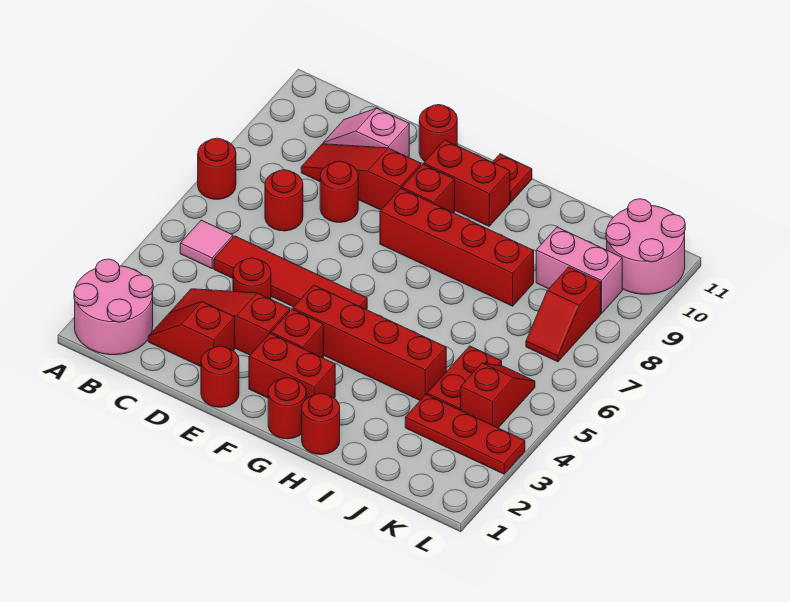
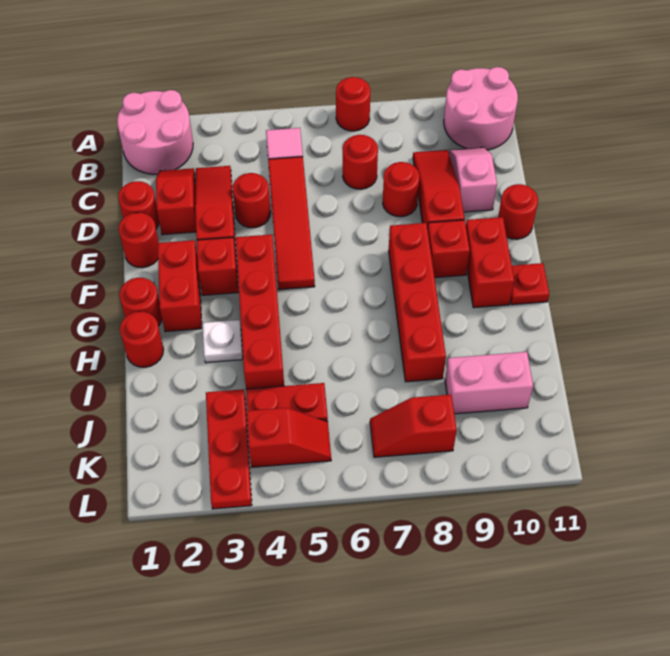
none -> red round brick D1 level 1
none -> white plate H3 level 1
pink brick J9:K9 level 1 -> pink brick J9:J10 level 1
pink round brick K10:L11 level 1 -> pink round brick A10:B11 level 1

